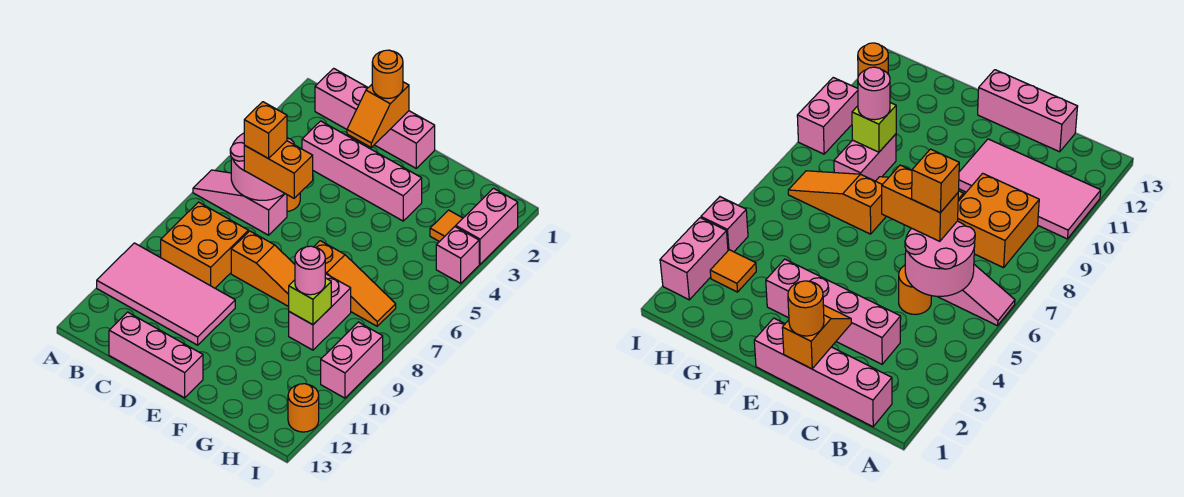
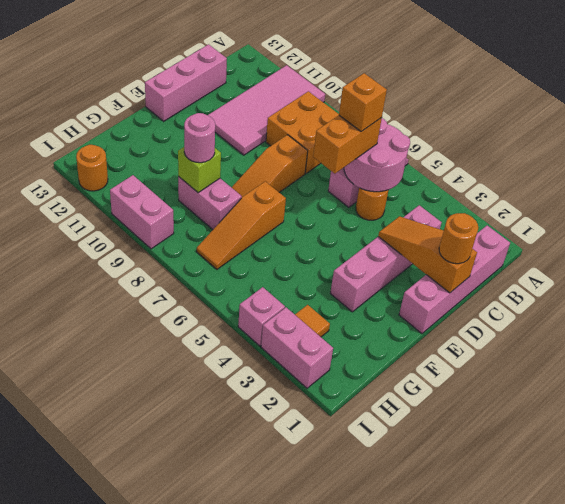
orange slope D1:D2 level 2 top 1 -> orange slope D1:D3 level 2 top 1

